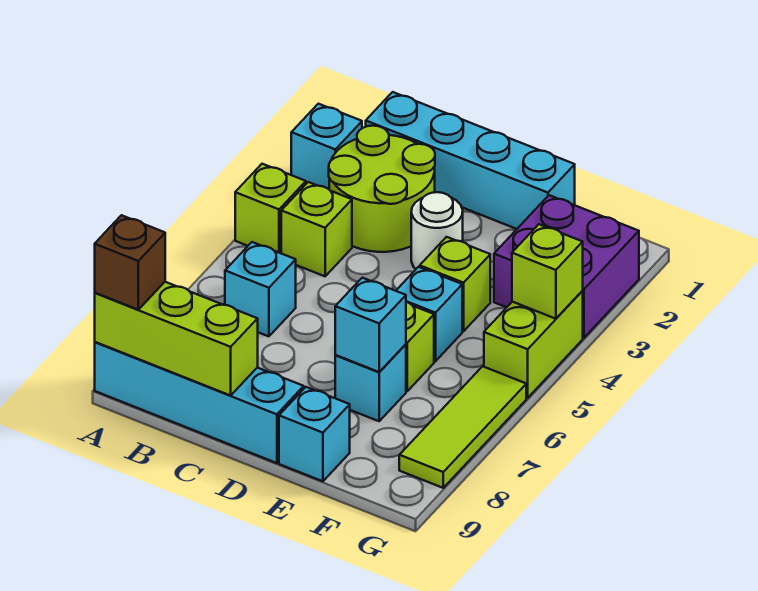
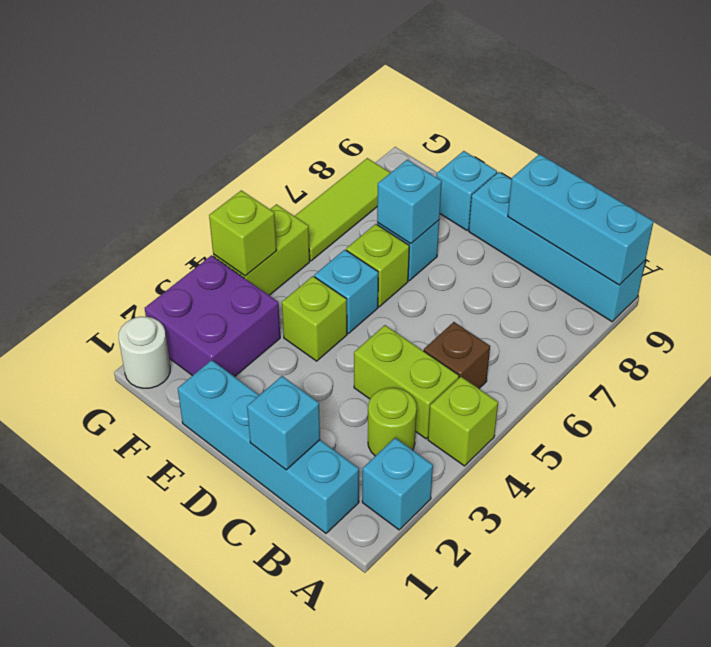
lime brick A9:C9 level 2 -> cyan brick A9:C9 level 2
brown brick A9 level 3 -> brown brick B5 level 1
lime round brick B2:C3 level 1 -> lime round brick B3 level 1
lime brick B4 level 1 -> lime brick B4:C4 level 1
cyan brick B6 level 1 -> cyan brick C1 level 2
white round brick D3 level 1 -> white round brick G1 level 1

